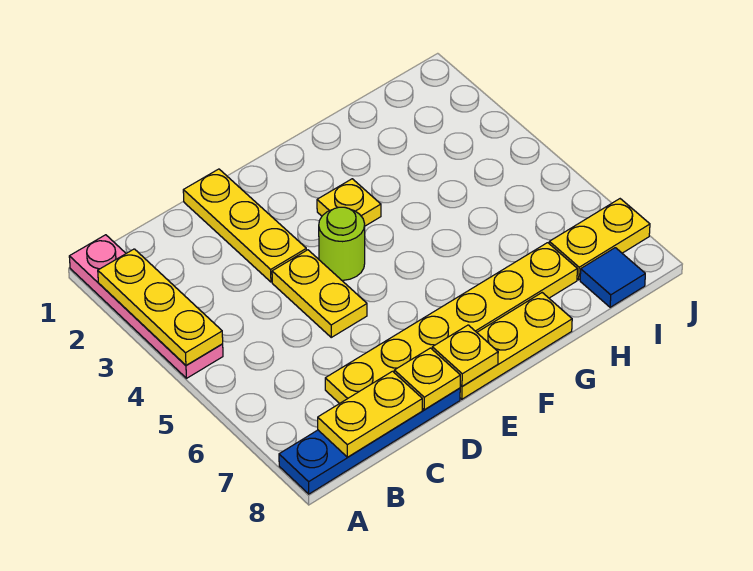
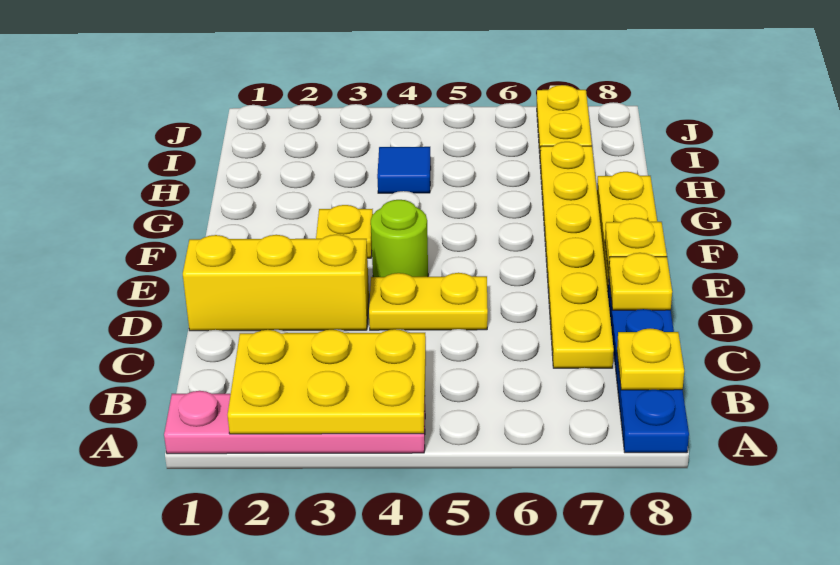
yellow plate A2:A4 level 2 -> yellow plate A2:B4 level 2
yellow plate B8:C8 level 2 -> yellow plate B8 level 2
yellow plate D1:D3 level 1 -> yellow brick D1:D3 level 1
blue tile I8 level 1 -> blue tile H4 level 1

